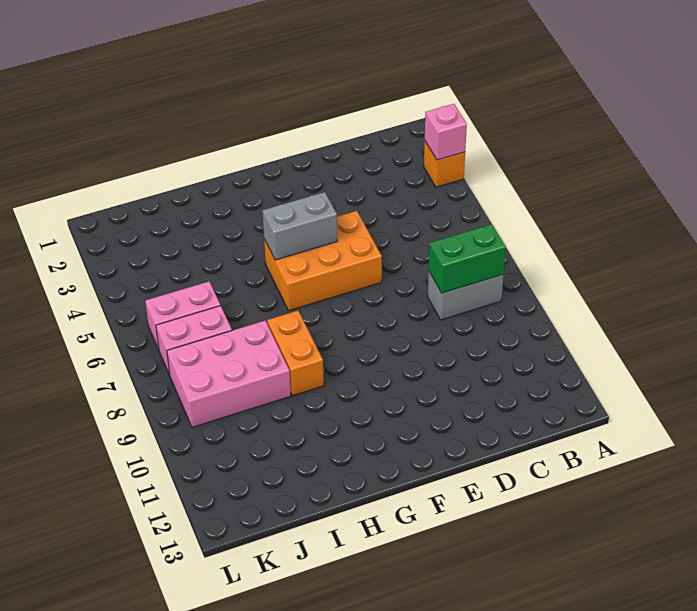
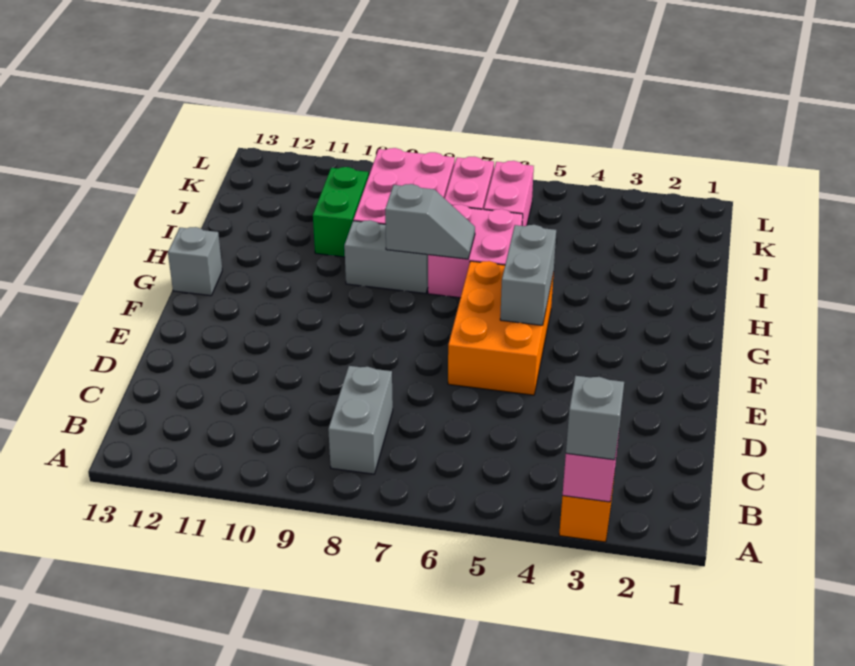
none -> grey brick A3 level 3
green brick B8:C8 level 2 -> green brick I10:J10 level 1
none -> grey brick G13 level 1
none -> pink brick H6:I7 level 1
none -> grey slope H7:H8 level 2 top 8
orange brick H8:H9 level 1 -> grey brick H8:H9 level 1

